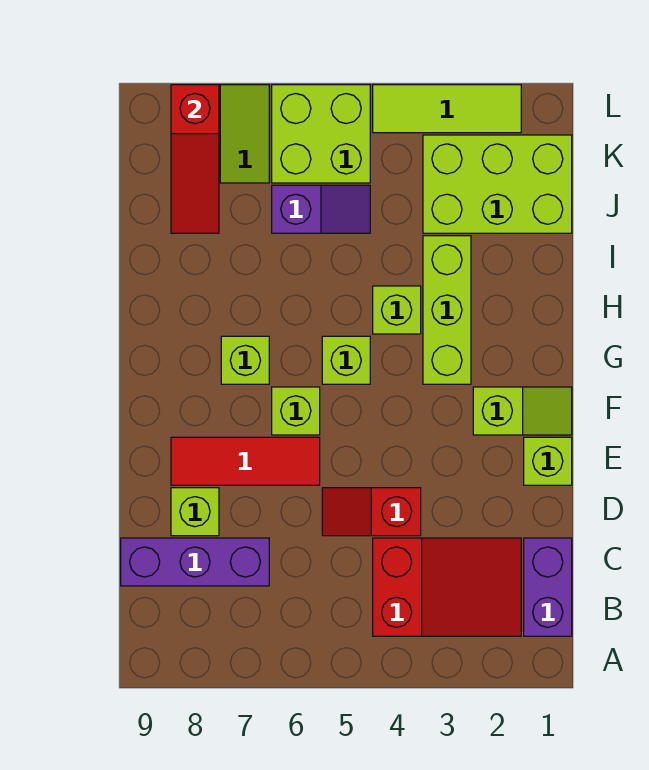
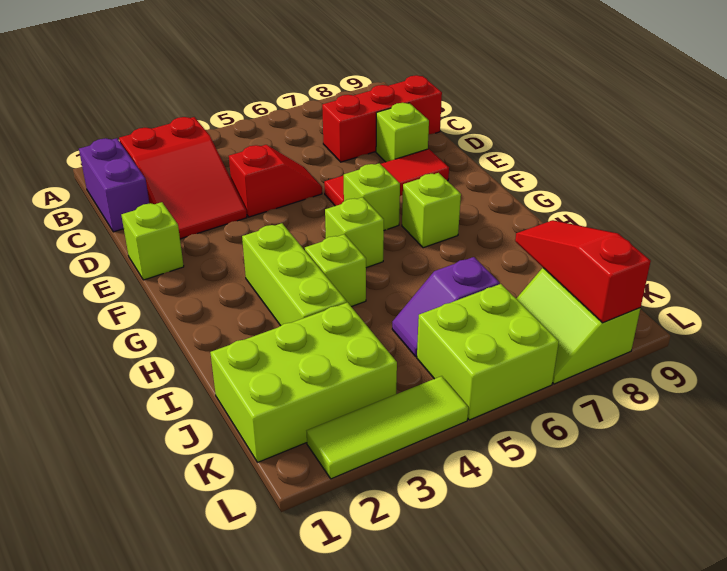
red slope B2:C4 level 1 top 4 -> red slope B2:D3 level 1 top B
purple brick C7:C9 level 1 -> red brick C7:C9 level 1
lime slope F1:F2 level 1 top 2 -> none

